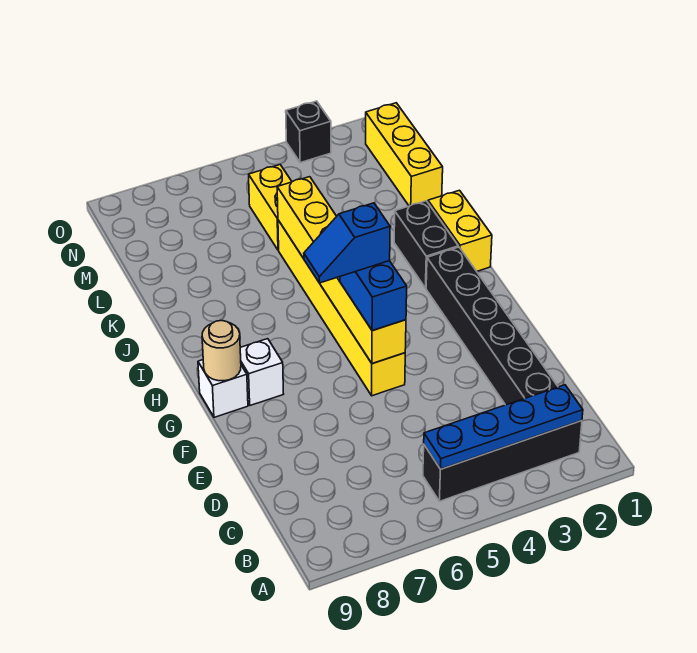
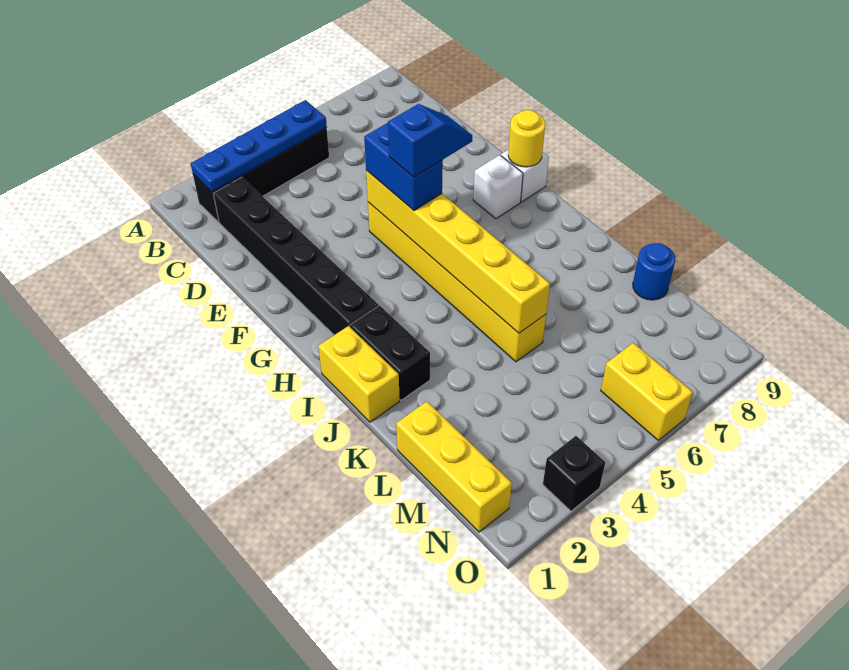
tan round brick G9 level 2 -> yellow round brick G9 level 2
yellow brick L5:M5 level 1 -> yellow brick N6:O6 level 1
none -> blue round brick L9 level 1

